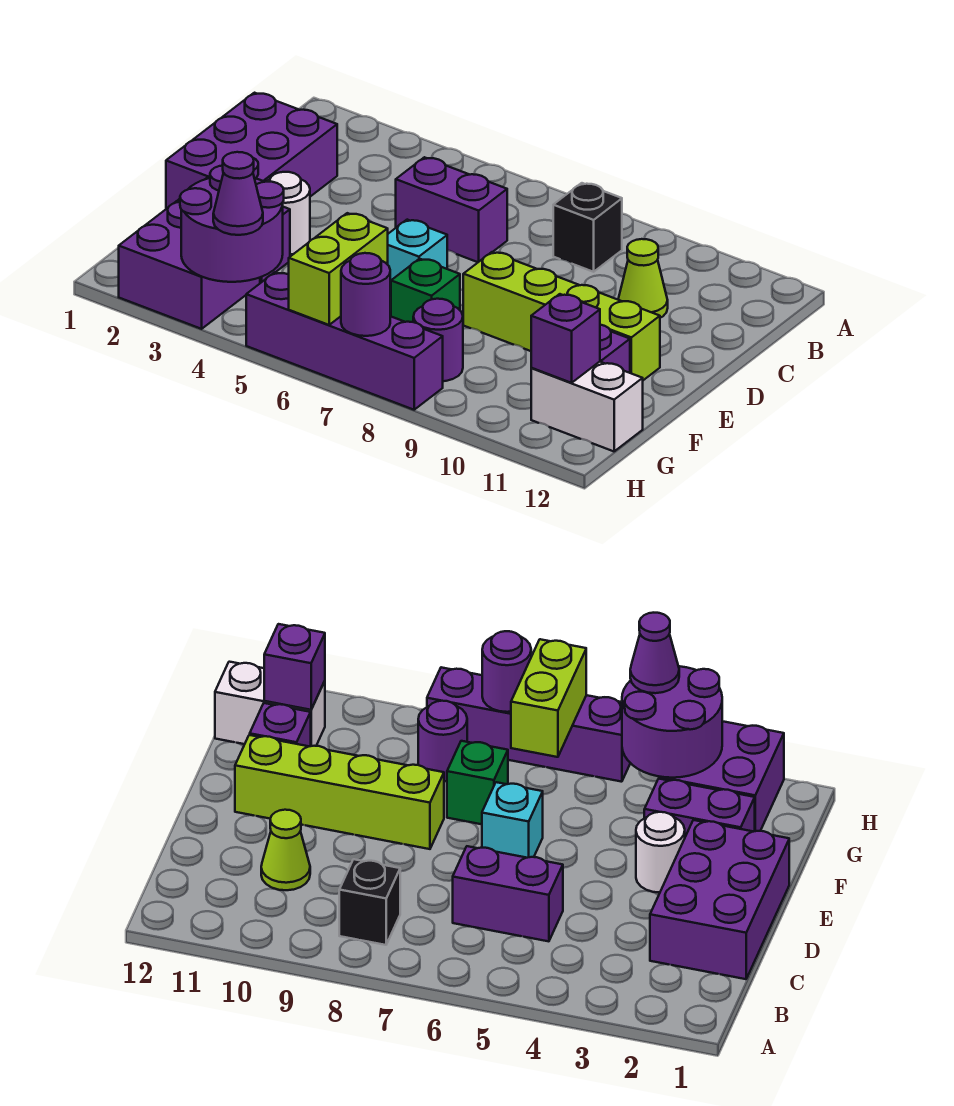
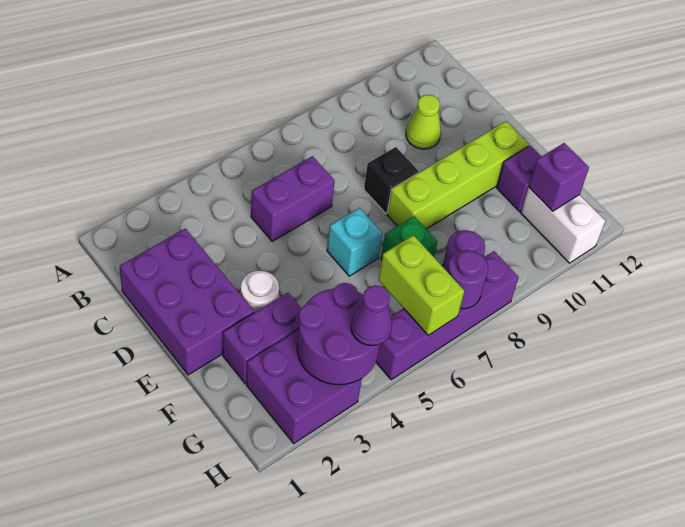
black brick B8 level 1 -> black brick D8 level 1
white brick G11:G12 level 1 -> white brick G11:H11 level 1

